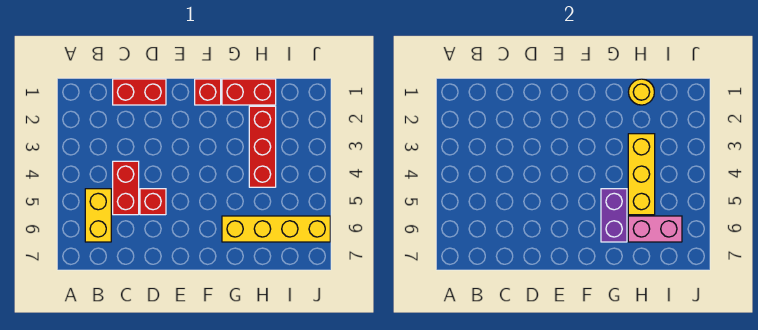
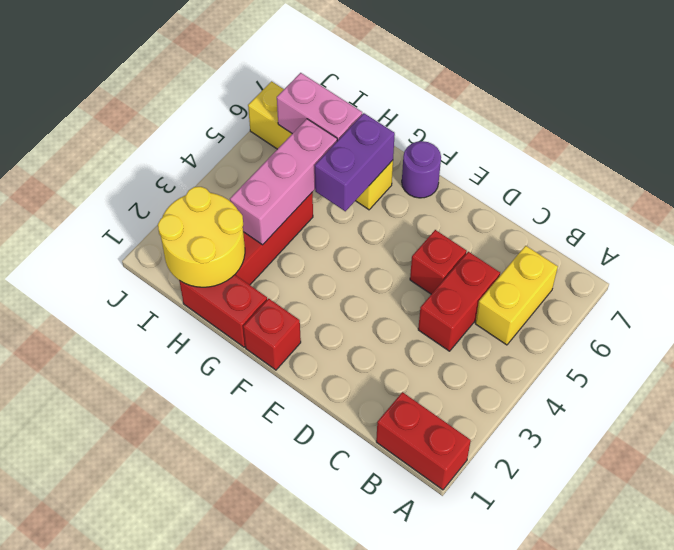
red brick C1:D1 level 1 -> red brick A1:B1 level 1
none -> purple round brick F7 level 1
yellow round brick H1 level 2 -> yellow round brick H1:I2 level 2
yellow brick H3:H5 level 2 -> pink brick H3:H5 level 2

